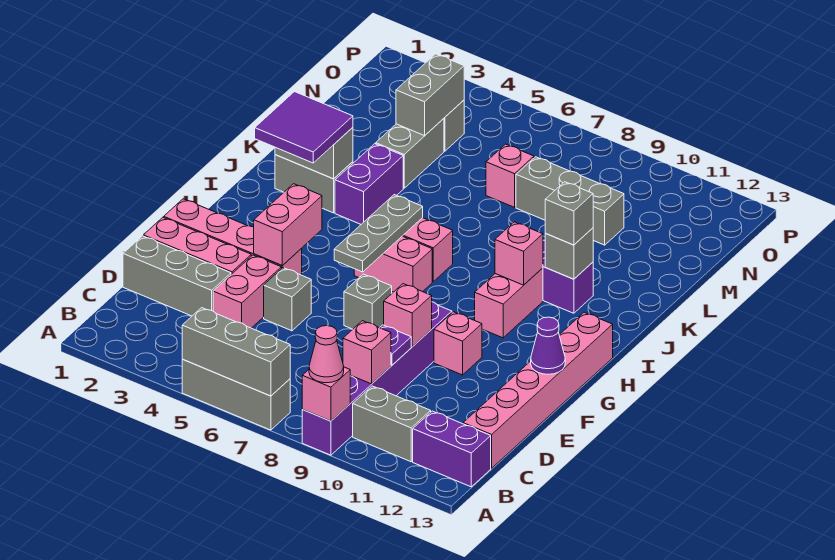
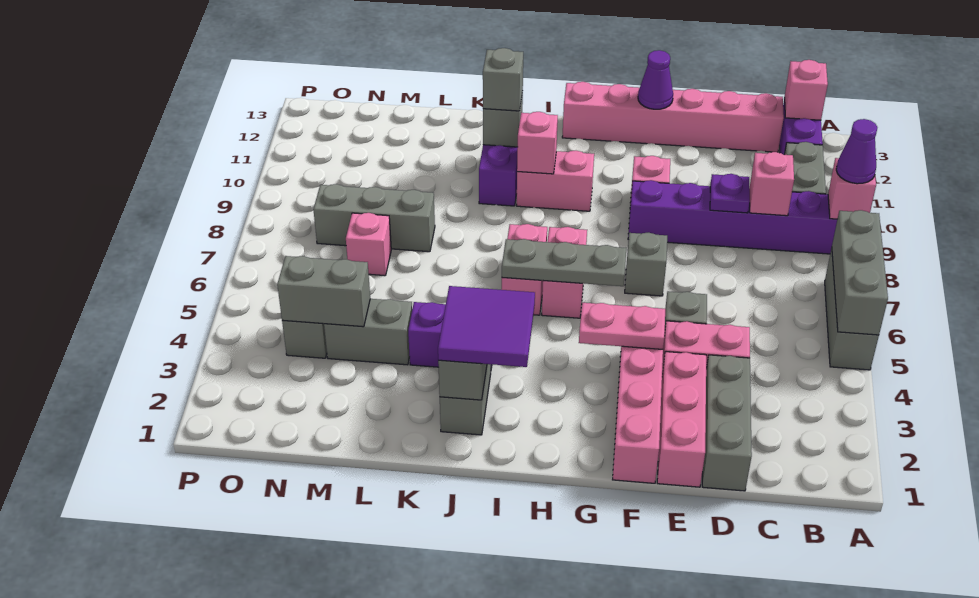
pink cone A9 level 3 -> purple cone A9 level 3
pink brick E9 level 2 -> pink brick B13 level 2
pink brick F4:G4 level 2 -> pink plate F4:G4 level 2
grey brick M8:M10 level 1 -> grey brick L8:N8 level 1

